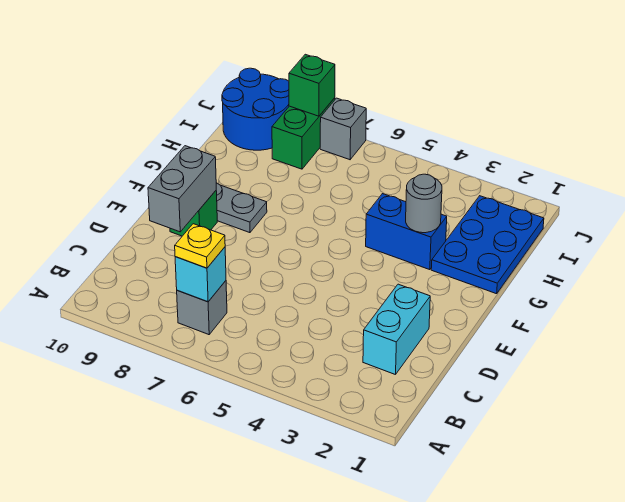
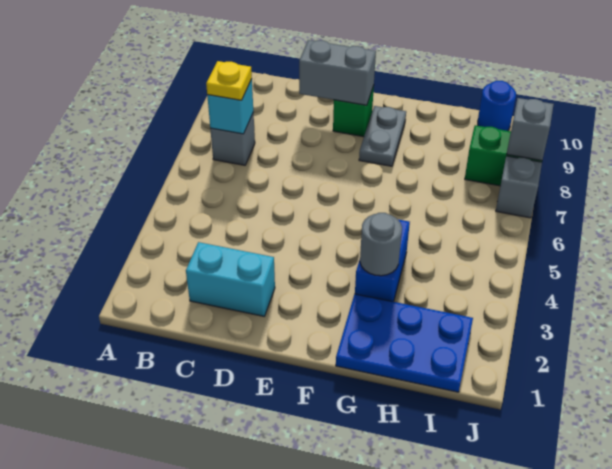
blue round brick I9:J10 level 1 -> blue round brick I10 level 1
green brick J8 level 2 -> grey brick J8 level 2

